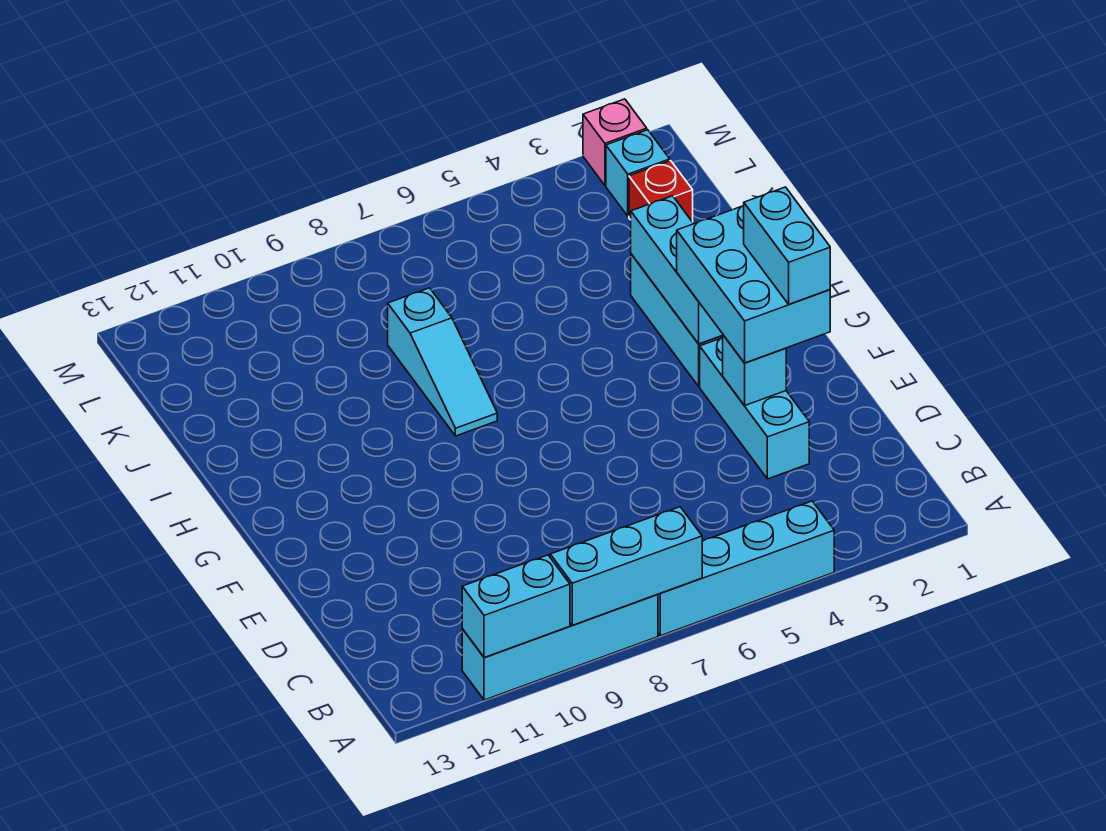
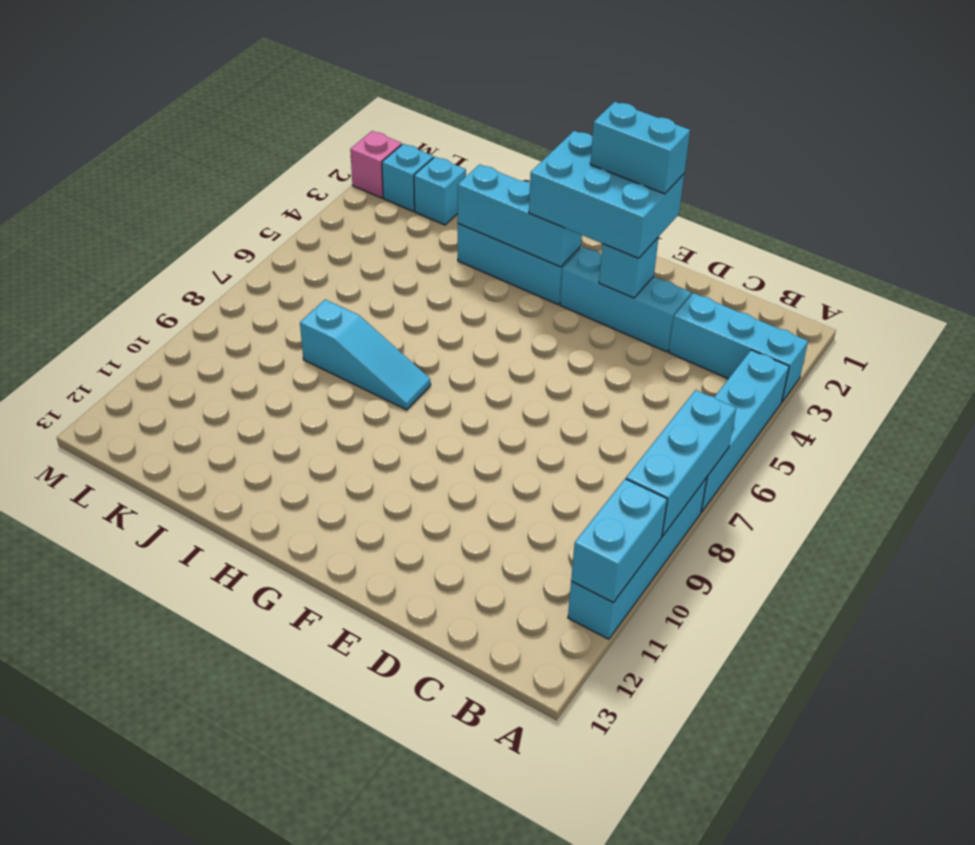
none -> cyan brick A3:C3 level 1
red brick K2 level 1 -> cyan brick K2 level 1

